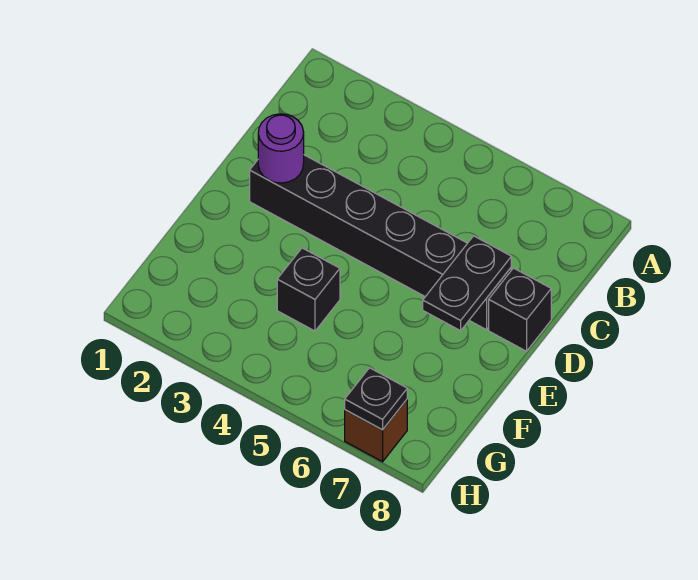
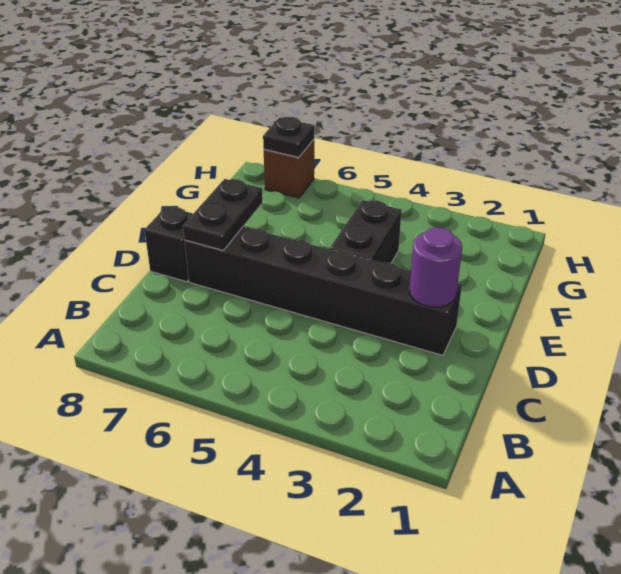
black brick F4 level 1 -> black brick E4:F4 level 1

